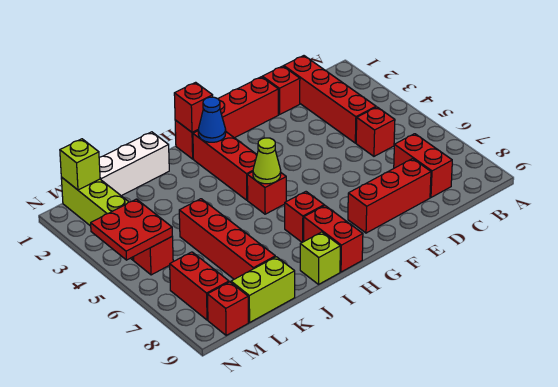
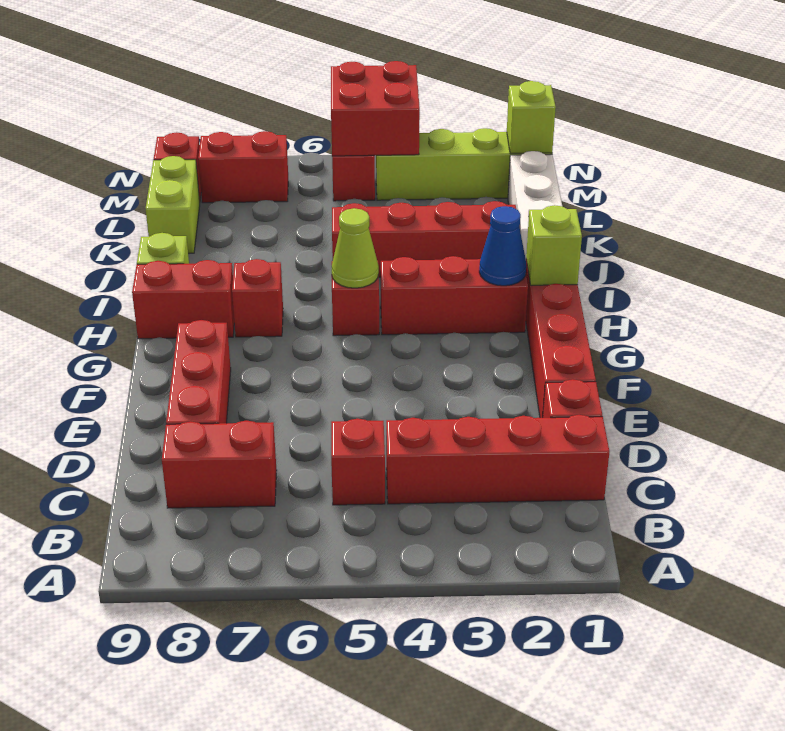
red brick H1 level 2 -> lime brick H1 level 2
red brick K5:K8 level 1 -> red brick J2:J5 level 1
red plate M4:N5 level 2 -> red brick M4:N5 level 2

